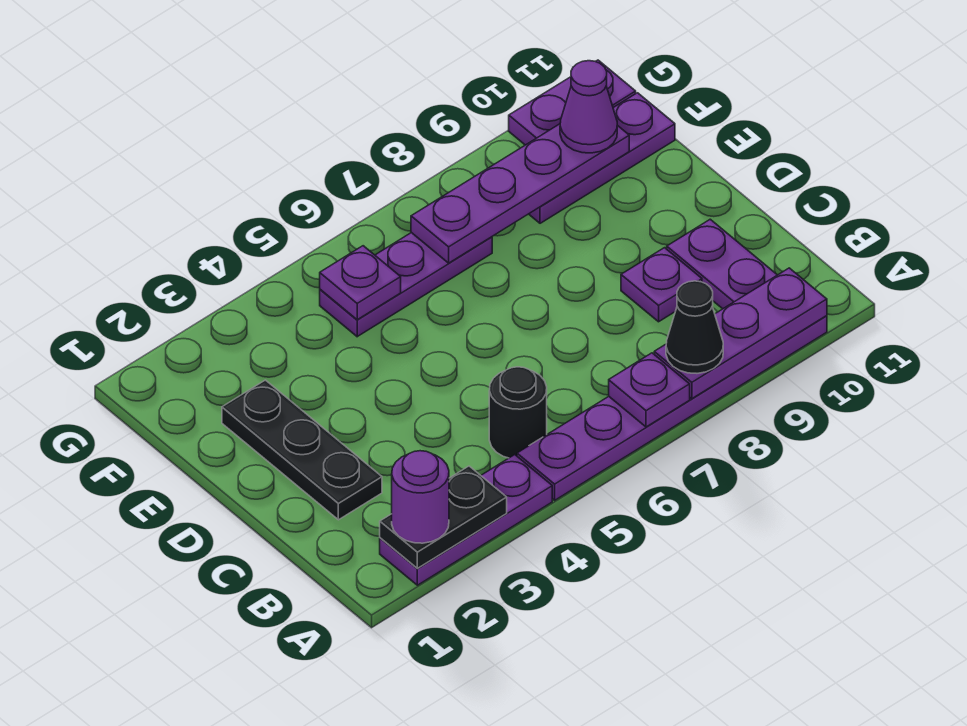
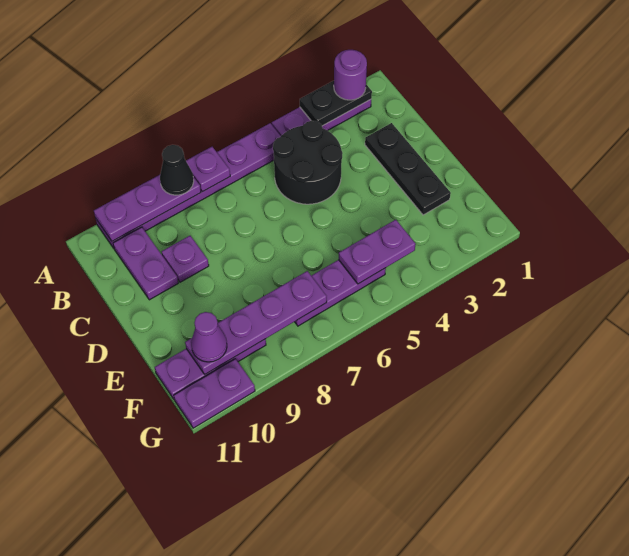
black round brick B5 level 1 -> black round brick B4:C5 level 1
purple plate F5 level 2 -> purple plate F4:F5 level 2

